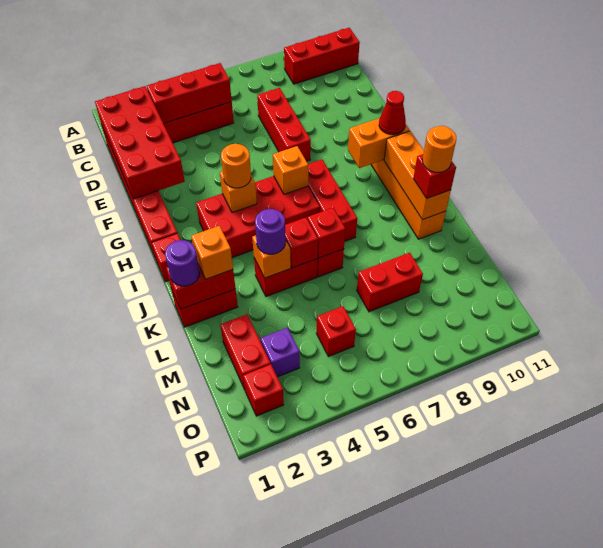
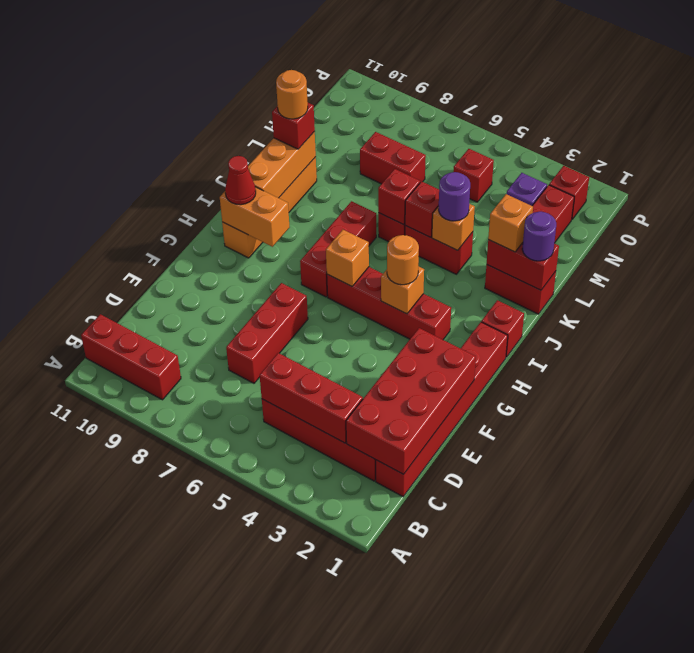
red brick H3:I6 level 1 -> red brick H3:H6 level 1

